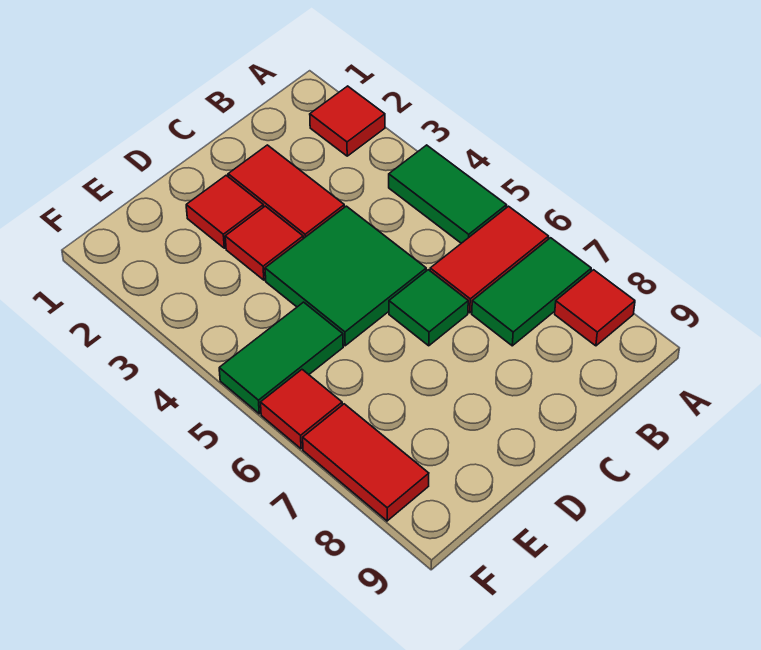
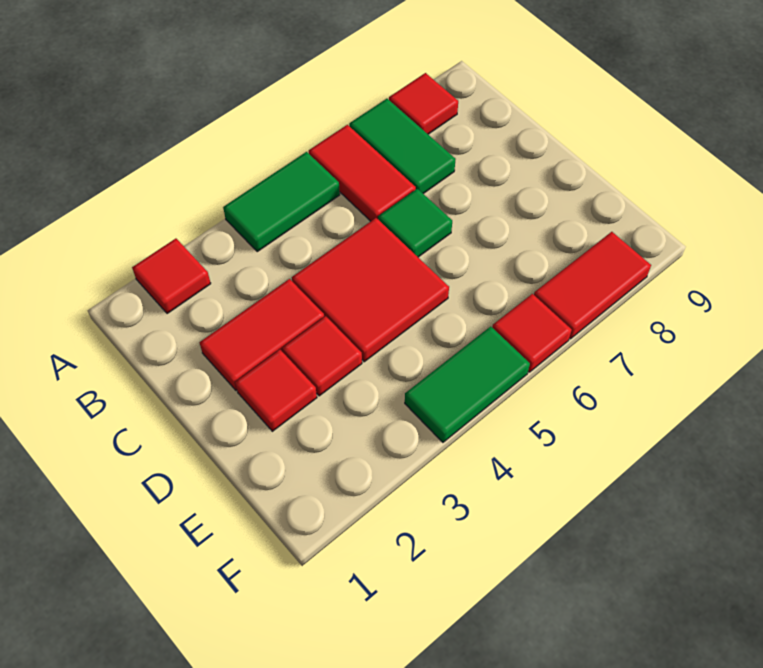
green tile C4:D5 level 1 -> red tile C4:D5 level 1
green tile E5:F5 level 1 -> green tile F4:F5 level 1

